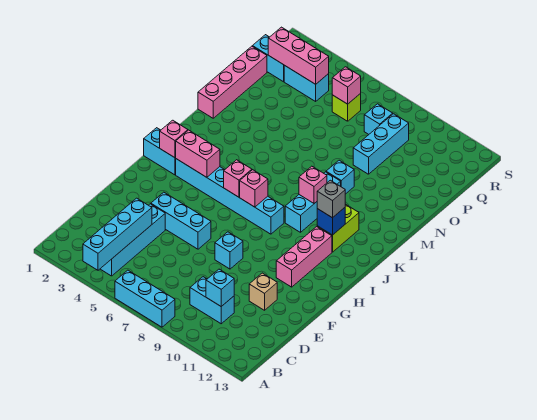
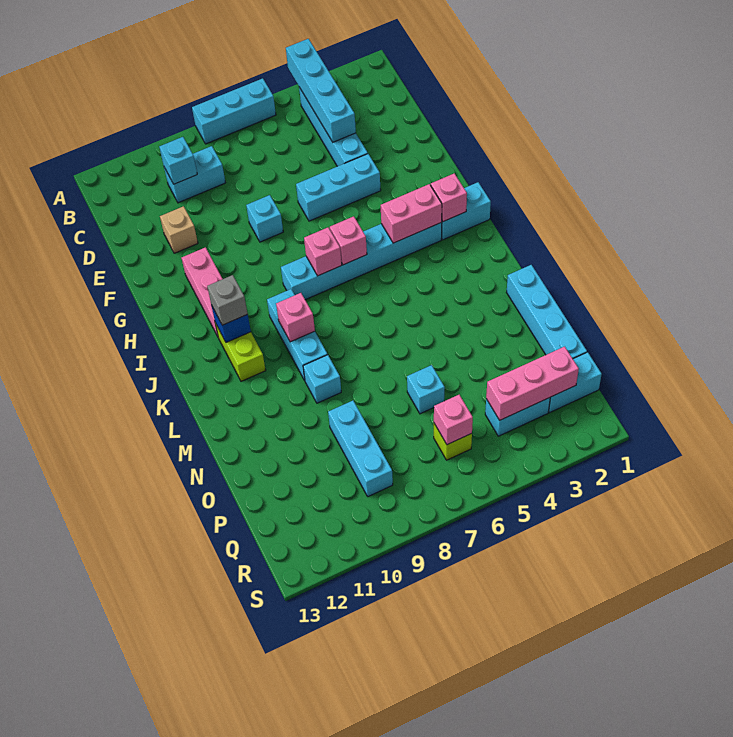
pink brick M1:P1 level 1 -> cyan brick M1:P1 level 1
cyan brick Q8 level 1 -> cyan brick O6 level 1

